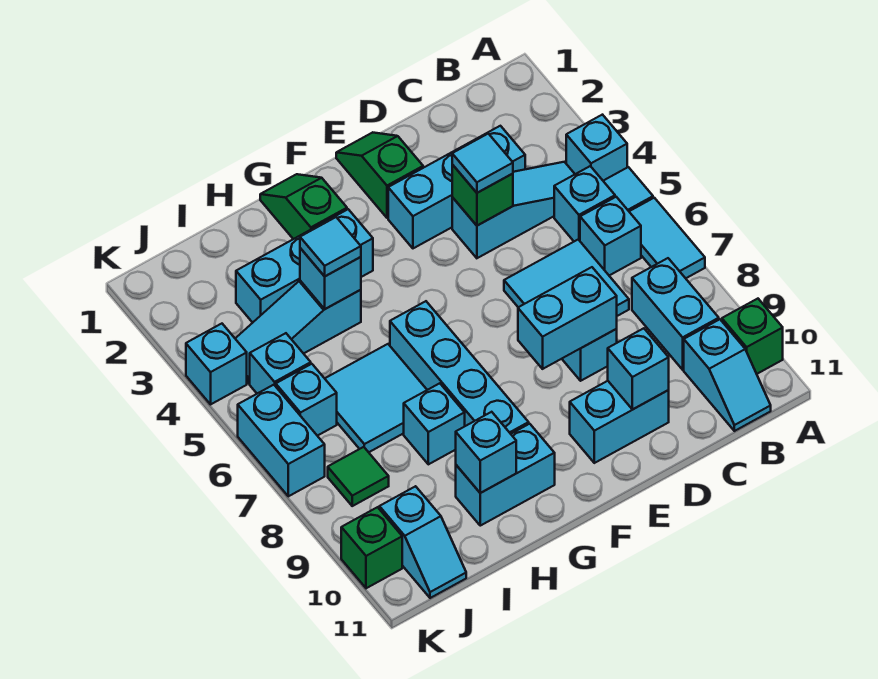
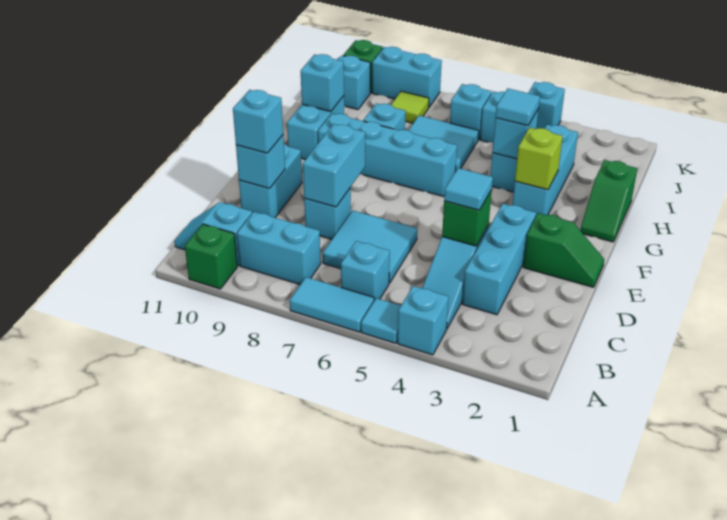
cyan brick B5 level 1 -> cyan brick D10 level 3
green slope G1:G2 level 1 top 2 -> green slope G1:H1 level 1 top H
none -> lime brick G3 level 2
green tile J8 level 1 -> lime tile J8 level 1
cyan brick K6:K7 level 1 -> cyan brick K8:K9 level 1

